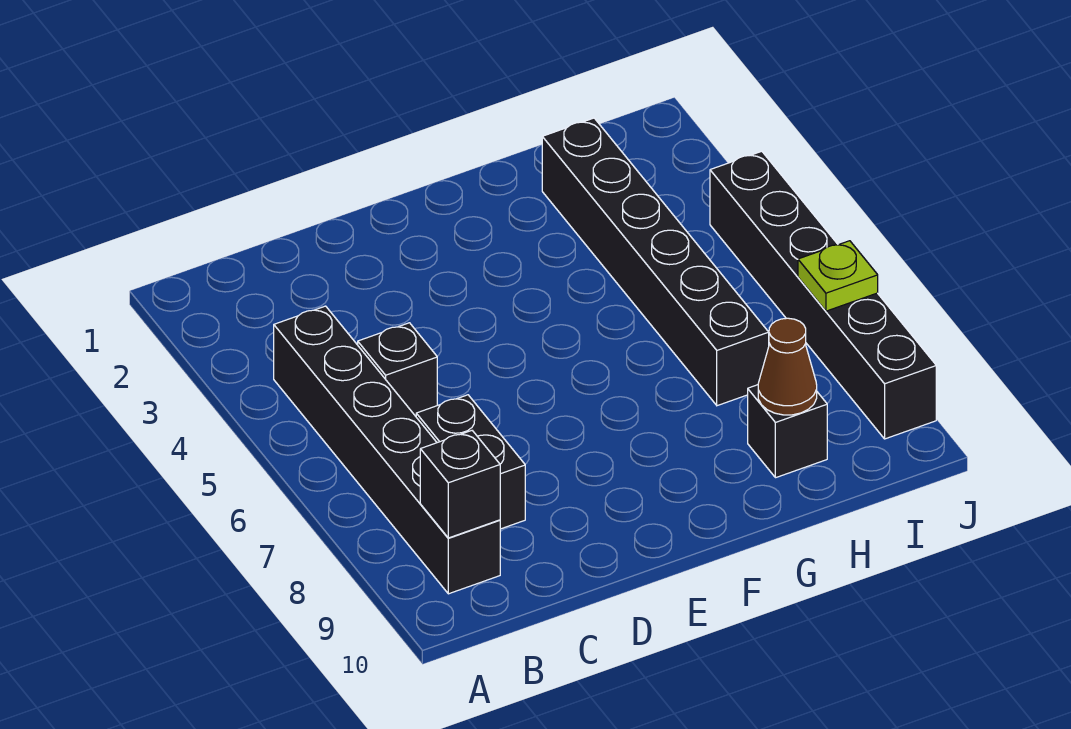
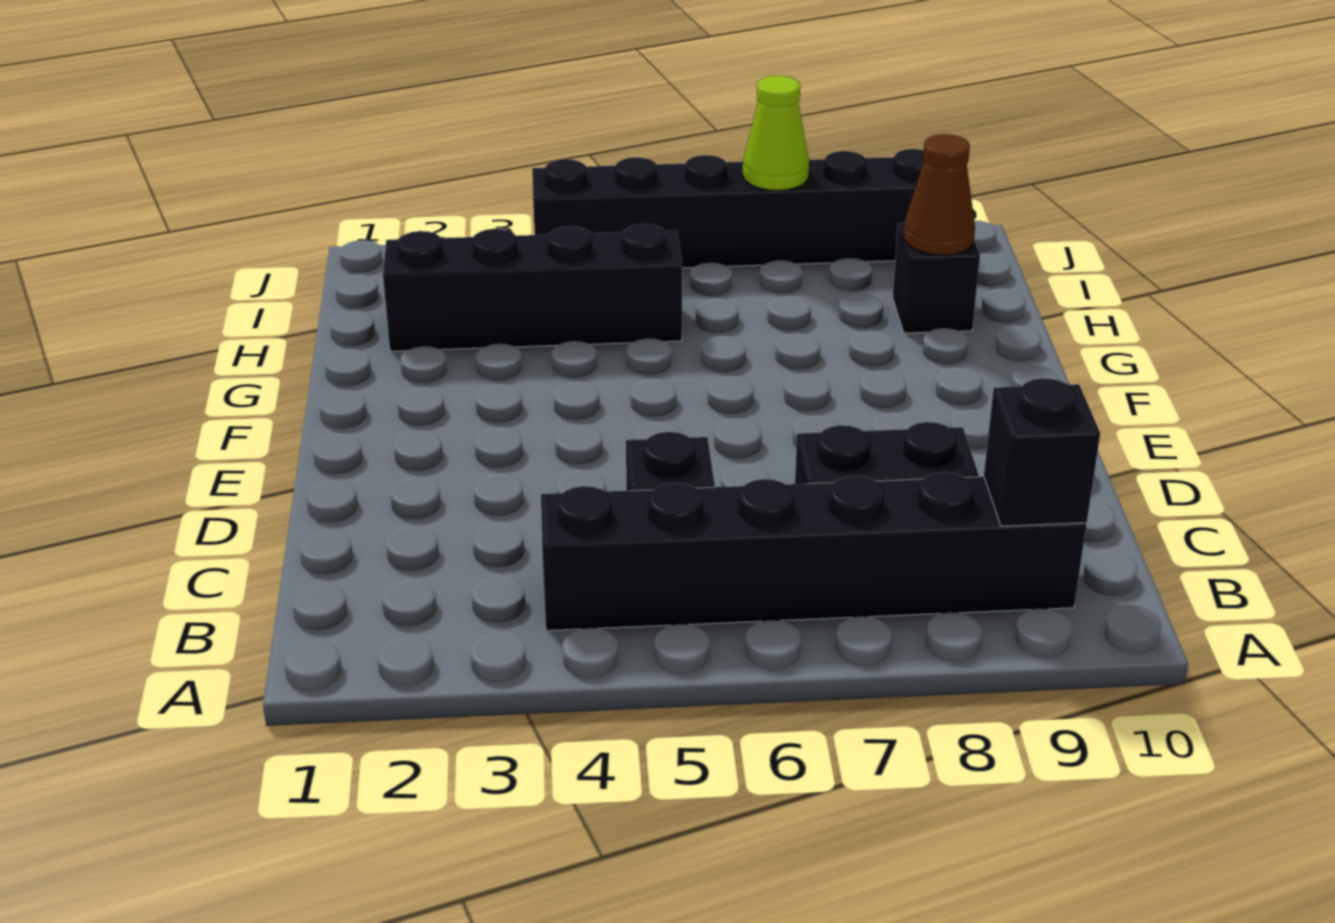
black brick H2:H7 level 1 -> black brick H2:H5 level 1
lime plate J7 level 2 -> lime cone J7 level 2

